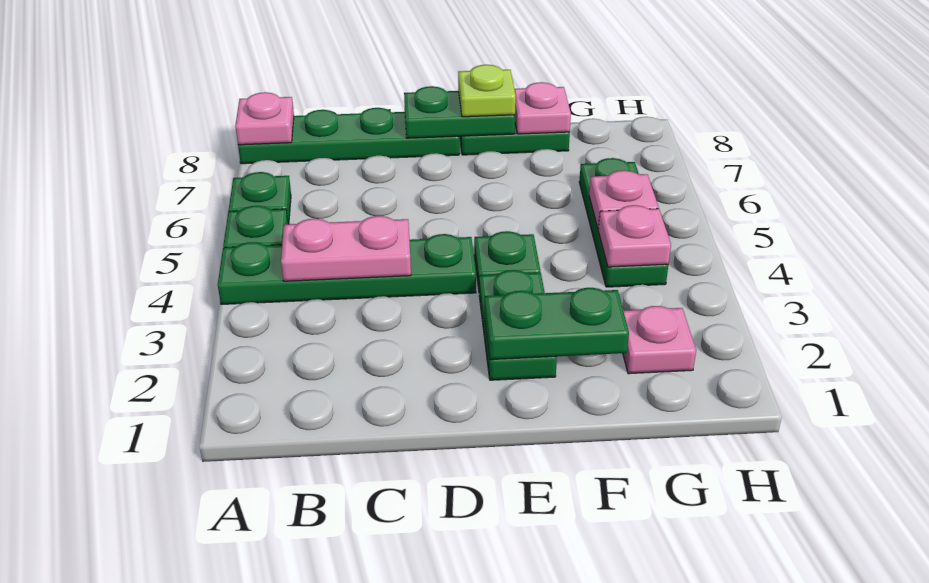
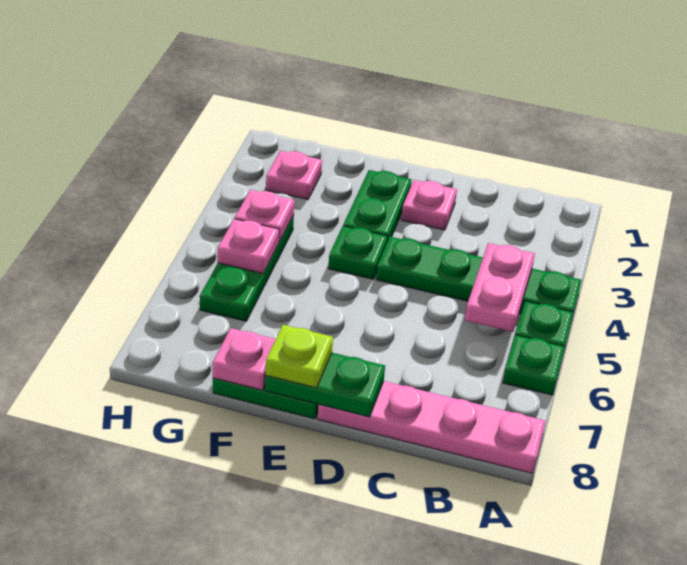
green plate A8:D8 level 1 -> pink plate A8:D8 level 1
pink plate A8 level 2 -> pink plate D2 level 1
pink plate B4:C4 level 2 -> pink plate B4:B5 level 2
green plate E2:F2 level 2 -> none

